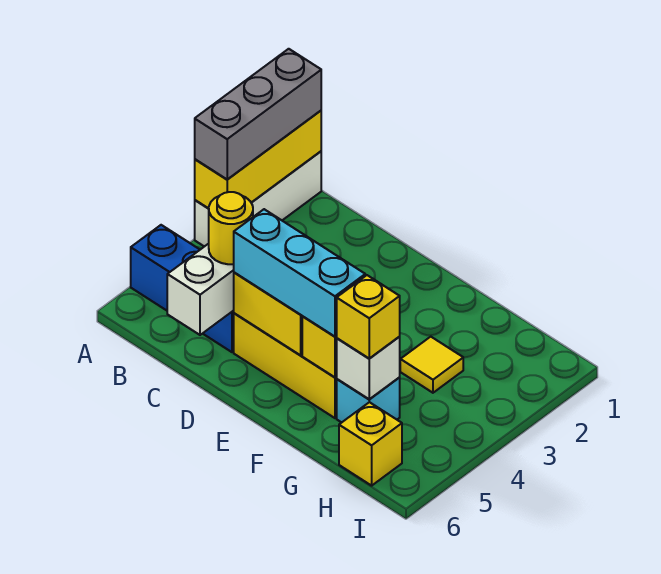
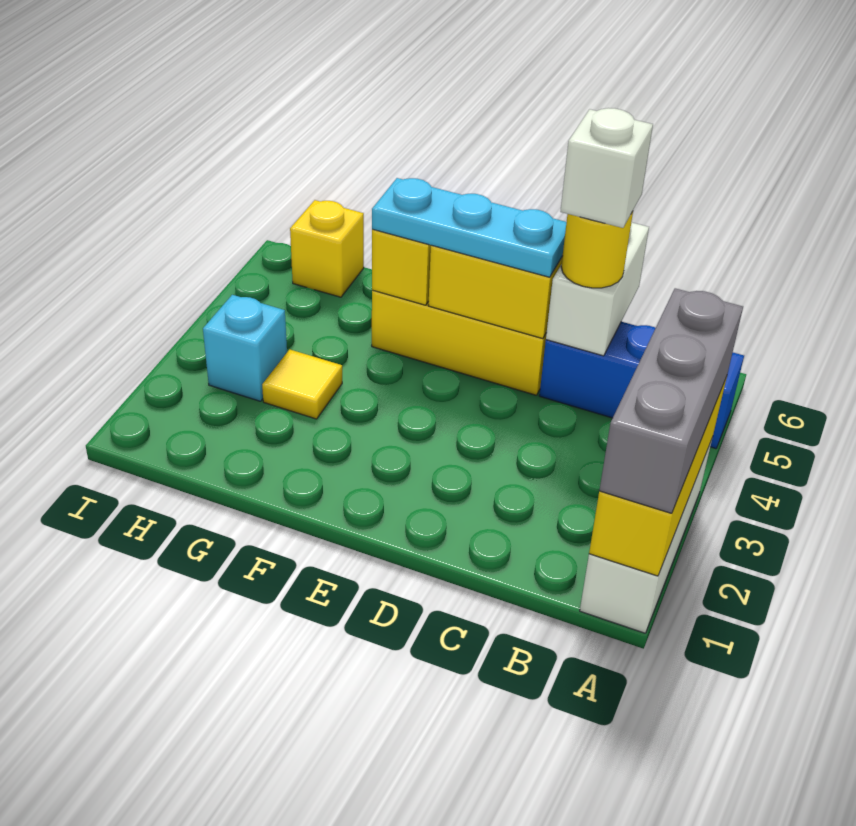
cyan brick D5:F5 level 3 -> cyan plate D5:F5 level 3
cyan brick G5 level 1 -> cyan brick H3 level 1
white brick G5 level 2 -> white brick C5 level 4
yellow brick G5 level 3 -> none

